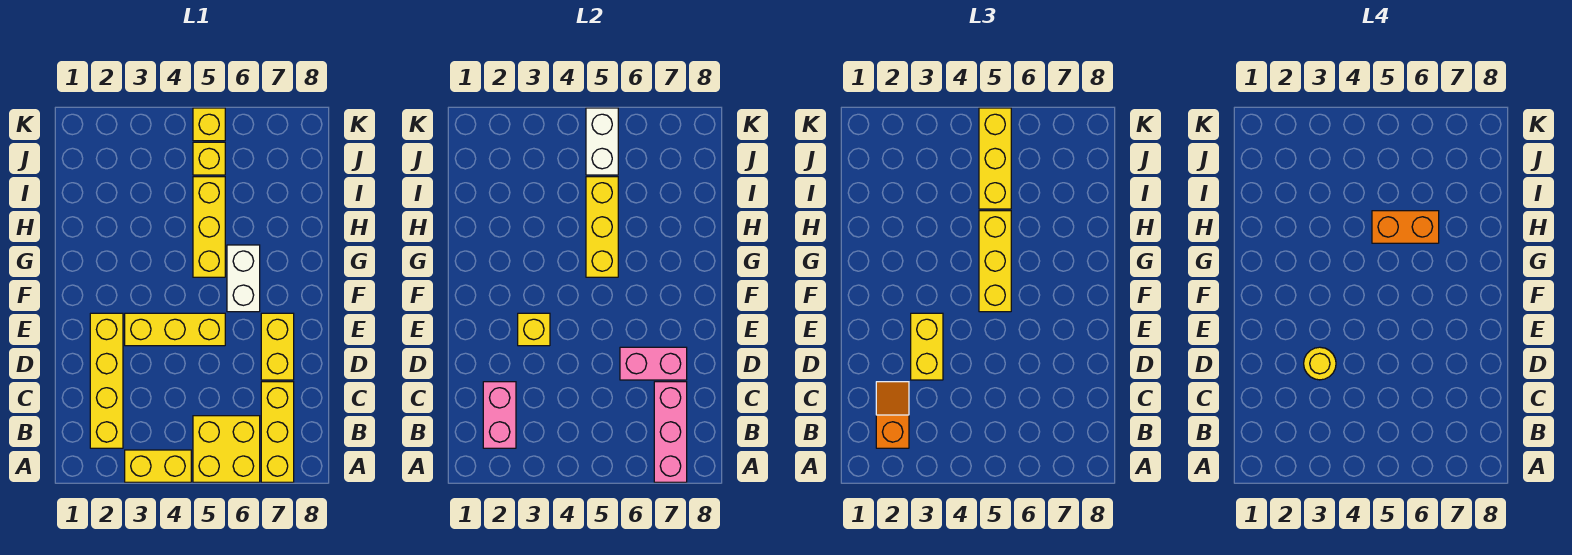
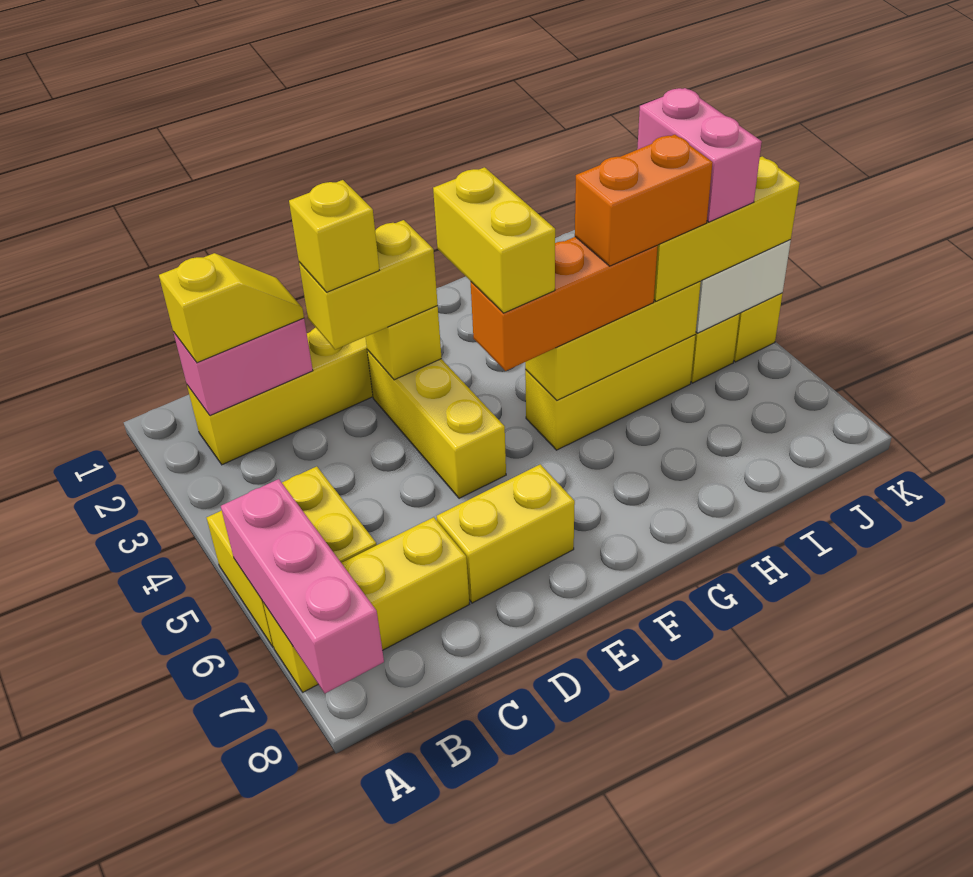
yellow brick A3:A4 level 1 -> yellow brick F4:F5 level 4
pink brick A7:C7 level 2 -> pink brick A6:A8 level 2
orange slope B2:C2 level 3 top B -> yellow slope B2:C2 level 3 top B
yellow round brick D3 level 4 -> yellow brick D3 level 4
pink brick D6:D7 level 2 -> pink brick J4:J5 level 4
yellow brick F5:H5 level 3 -> orange brick F5:H5 level 3
white brick F6:G6 level 1 -> none
orange brick H5:H6 level 4 -> orange brick H5:I5 level 4

